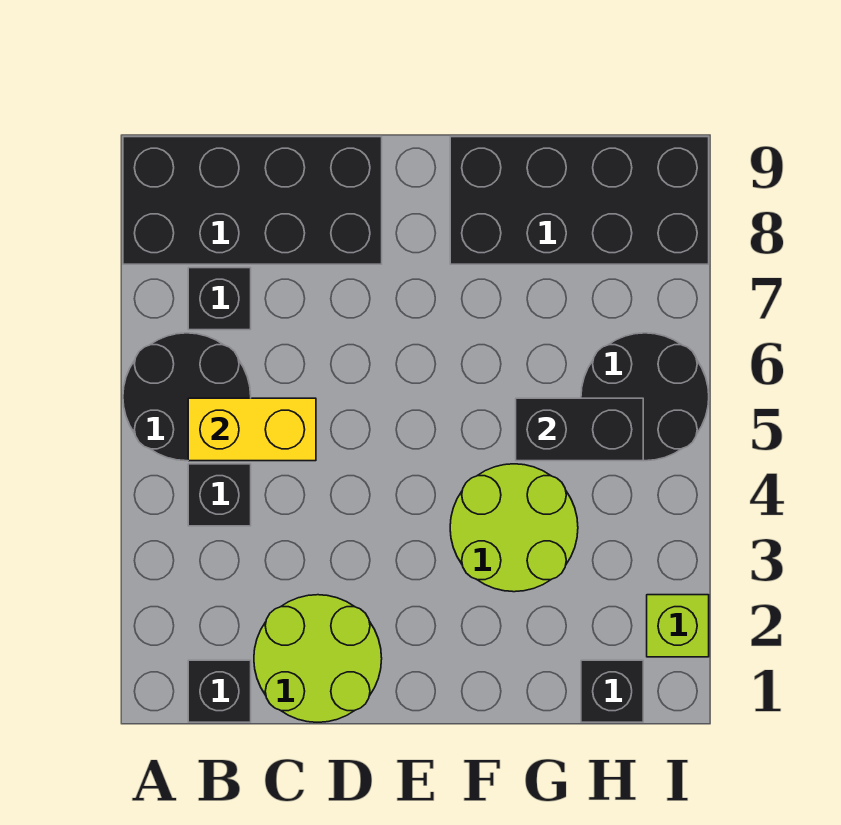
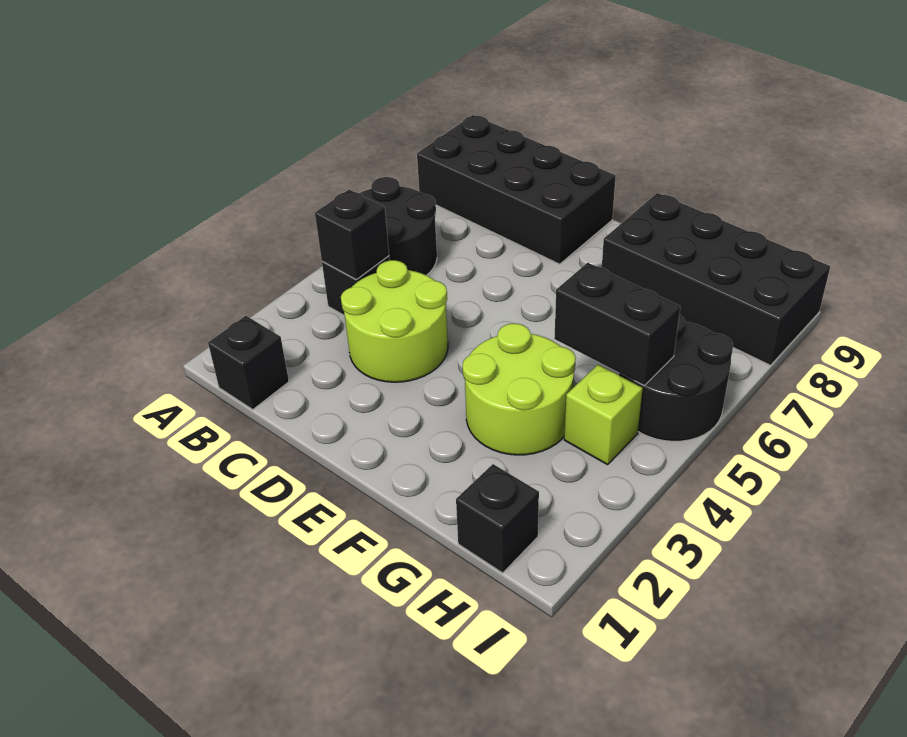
yellow brick B5:C5 level 2 -> none
black brick B7 level 1 -> black brick B4 level 2
lime round brick C1:D2 level 1 -> lime round brick C3:D4 level 1
lime brick I2 level 1 -> lime brick H4 level 1

